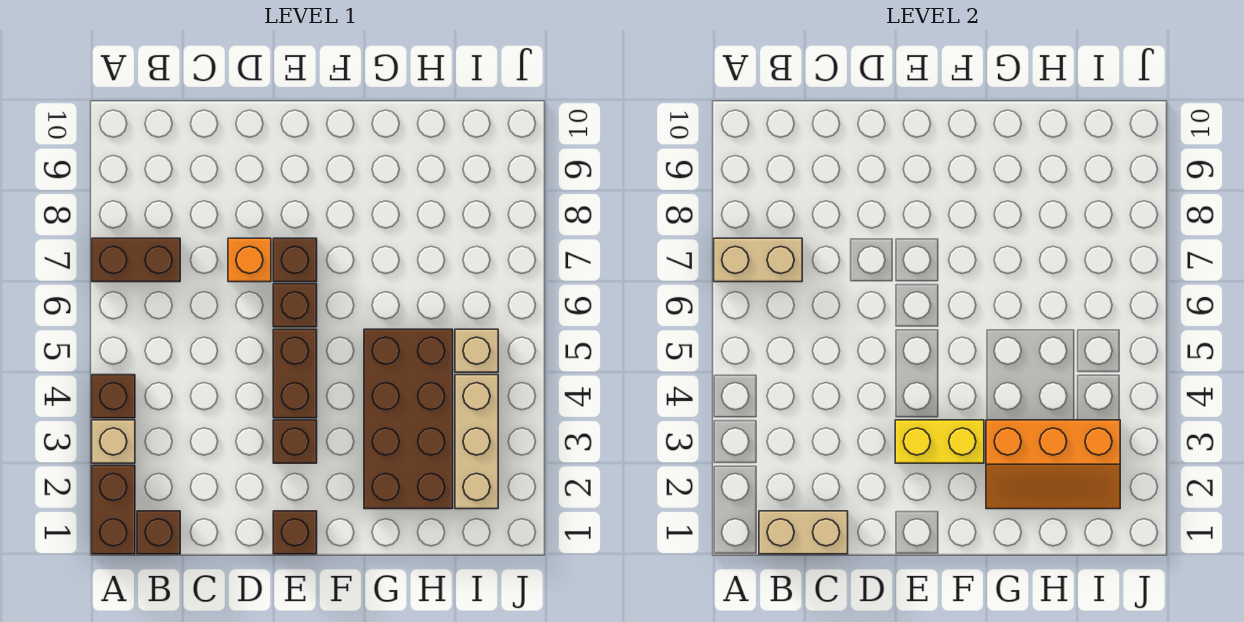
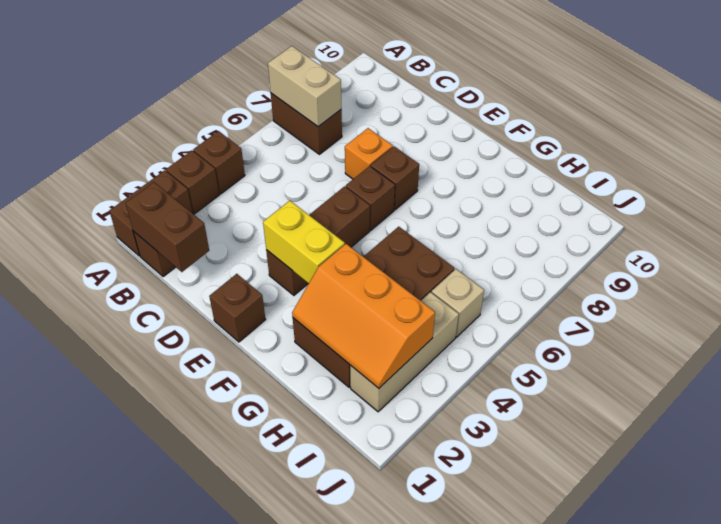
tan brick A3 level 1 -> brown brick A3 level 1
tan brick B1:C1 level 2 -> brown brick B1:C1 level 2

